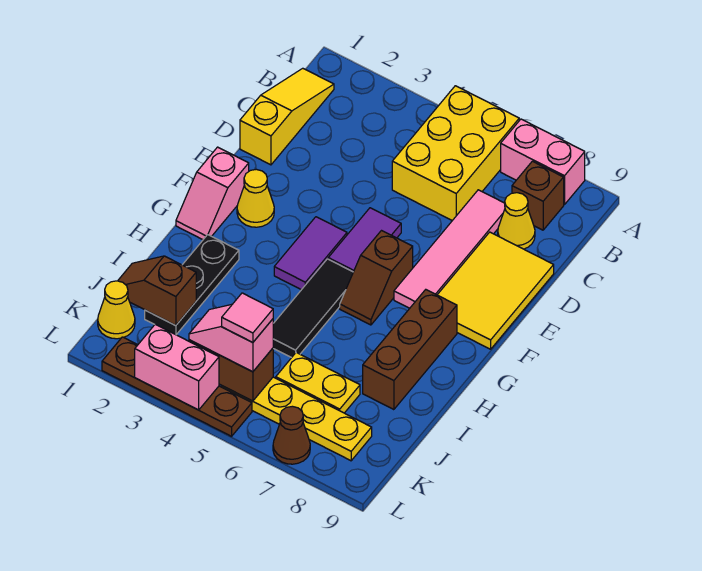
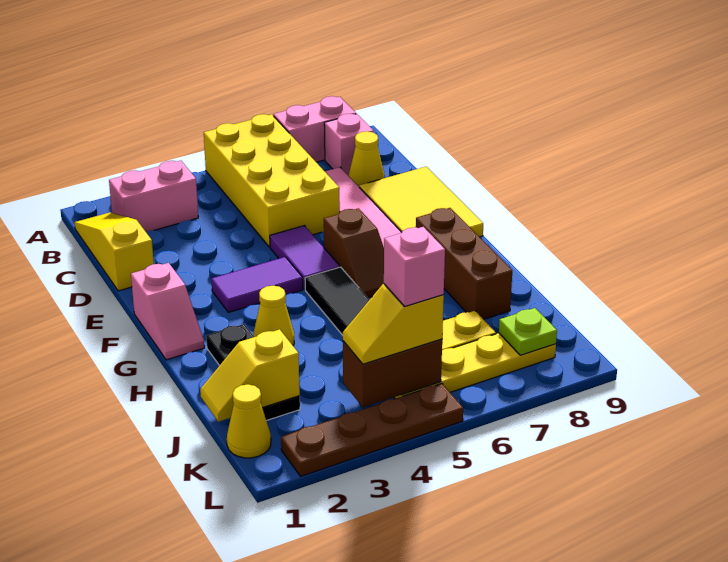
yellow brick A5:C6 level 1 -> yellow brick A5:D6 level 1
brown brick B8 level 1 -> pink brick B8 level 1
yellow cone F2 level 1 -> yellow cone H3 level 1
purple tile F4:G4 level 1 -> purple tile F3:F4 level 1
brown slope J1:J2 level 2 top 2 -> yellow slope J1:J2 level 2 top 2
pink slope K4:K5 level 3 top 5 -> yellow slope K4:K5 level 3 top 5
pink tile K5 level 4 -> pink brick K5 level 4
none -> lime plate K8 level 2
pink brick L3:L4 level 2 -> pink brick B2:B3 level 1
brown cone L7 level 1 -> none

